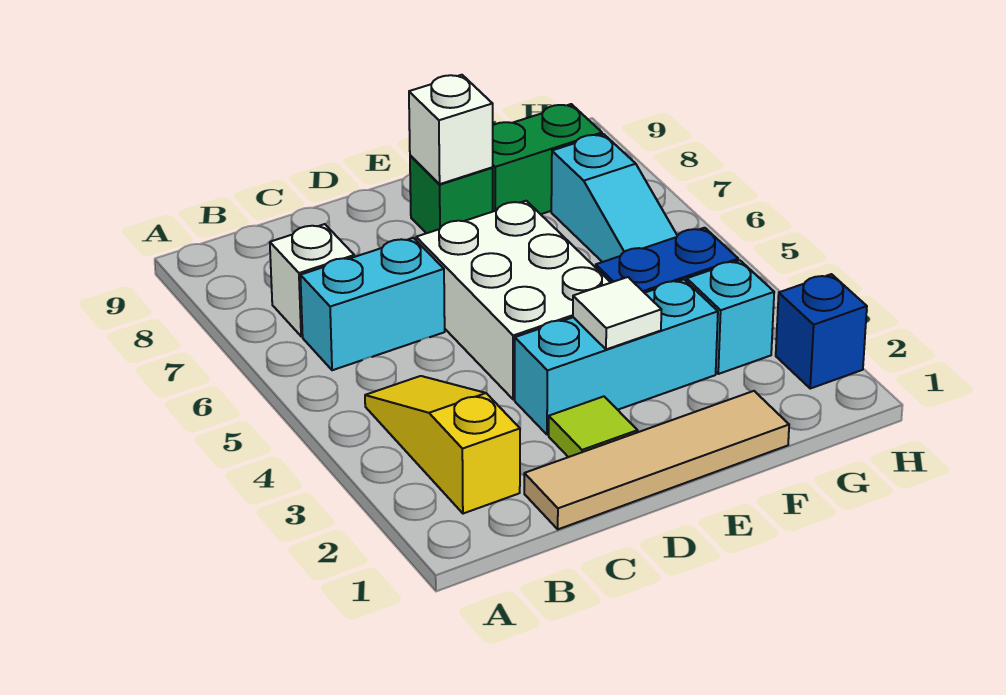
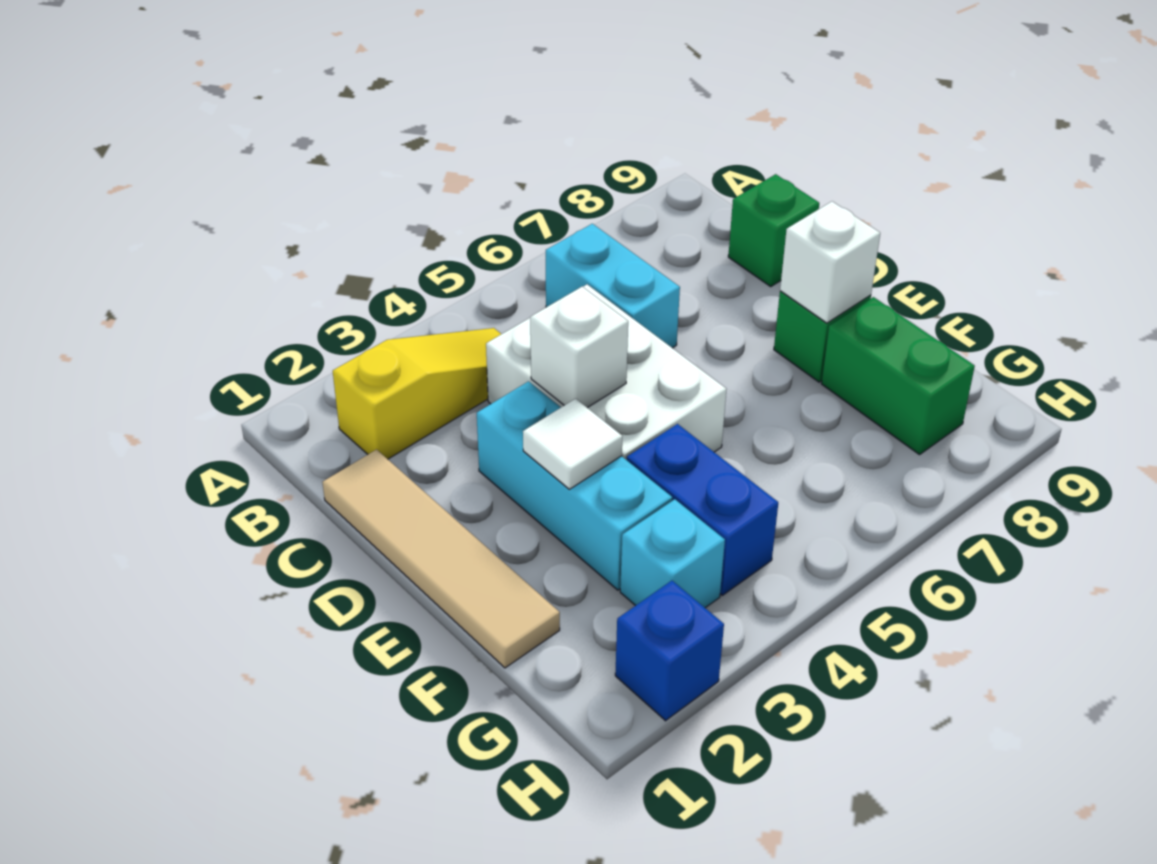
white brick B7 level 1 -> white brick D4 level 2
none -> green brick C9 level 1
lime tile D2 level 1 -> none
white brick D4:E6 level 1 -> white brick C4:E5 level 1
cyan slope G5:G7 level 1 top 7 -> none

